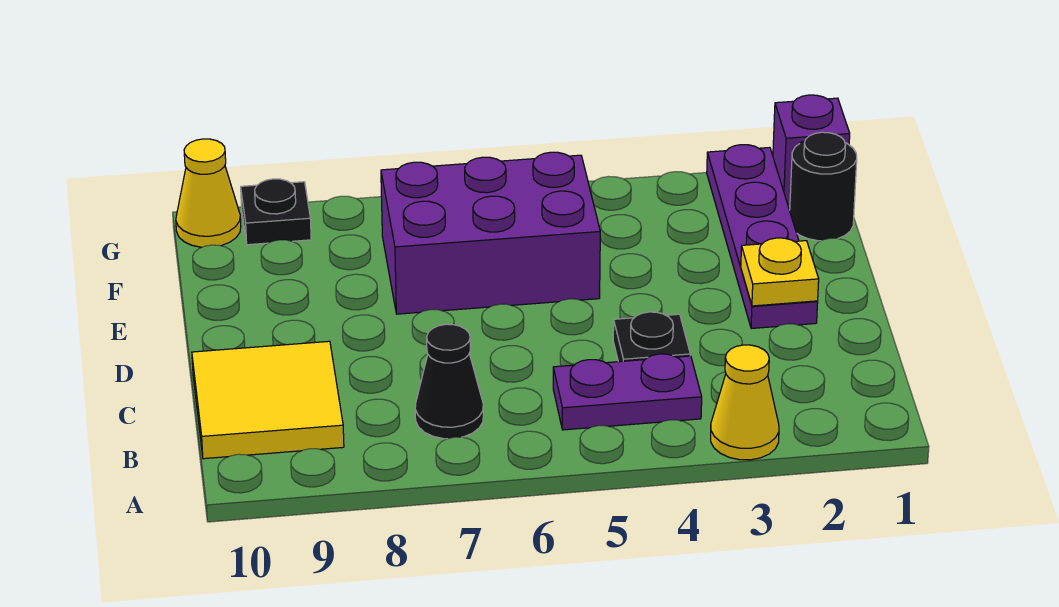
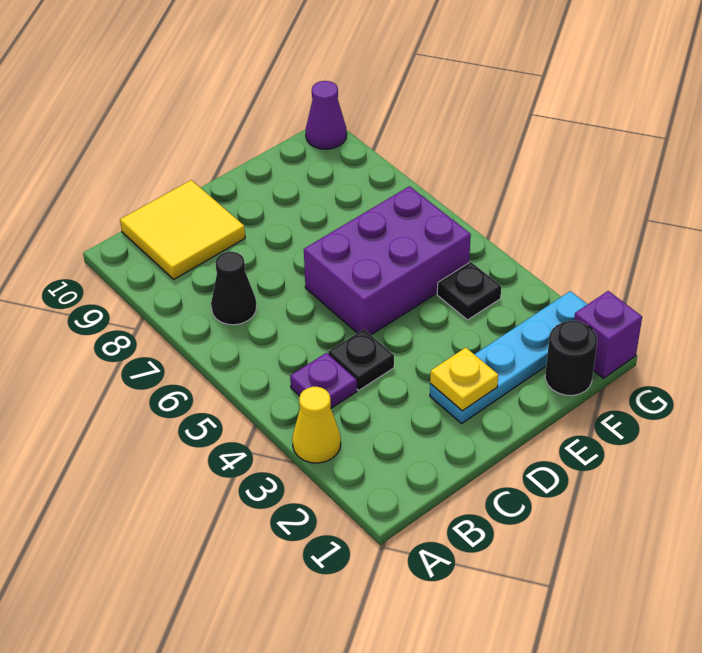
purple plate B4:B5 level 1 -> purple plate B4 level 1
purple plate D2:G2 level 1 -> cyan plate D2:G2 level 1
purple brick E5:F7 level 1 -> purple brick D5:F6 level 1
black plate G9 level 1 -> black plate F4 level 1
yellow cone G10 level 1 -> purple cone G10 level 1

